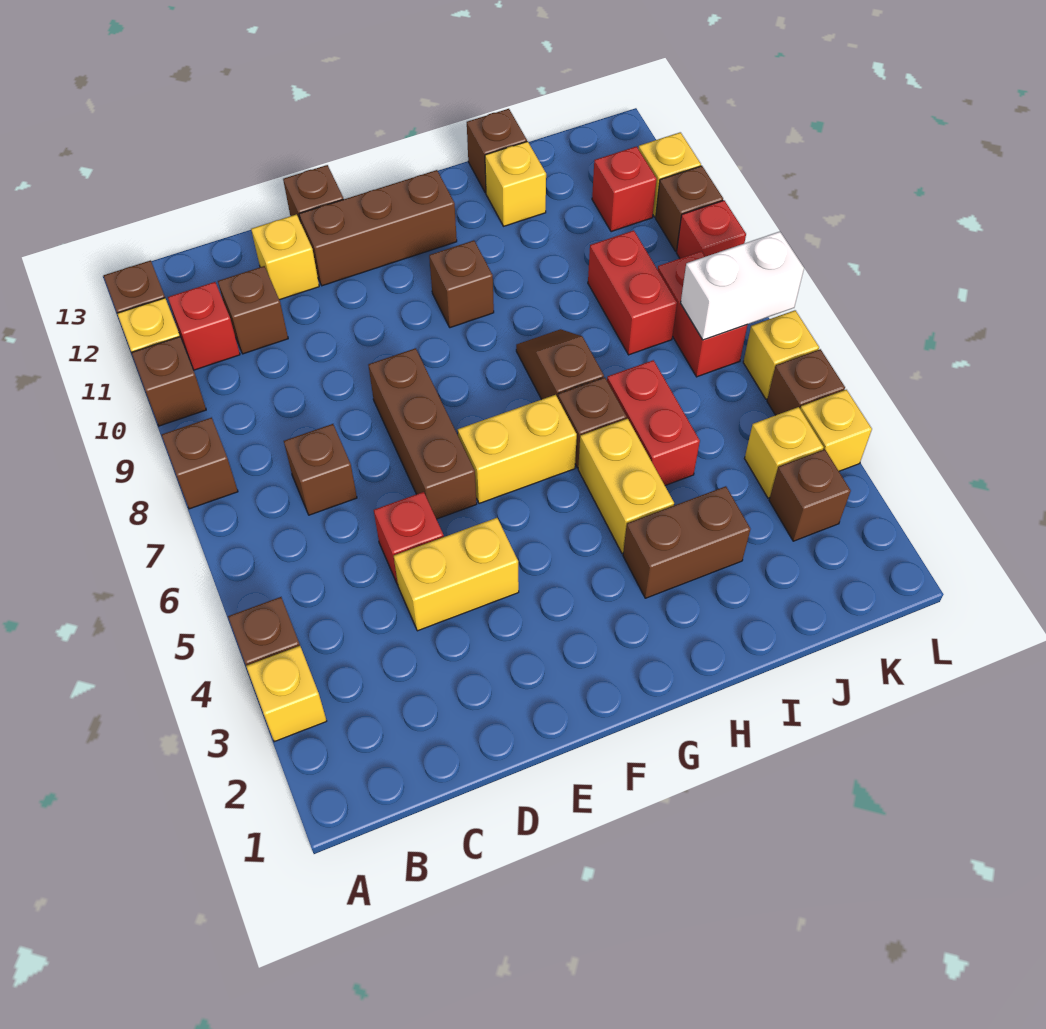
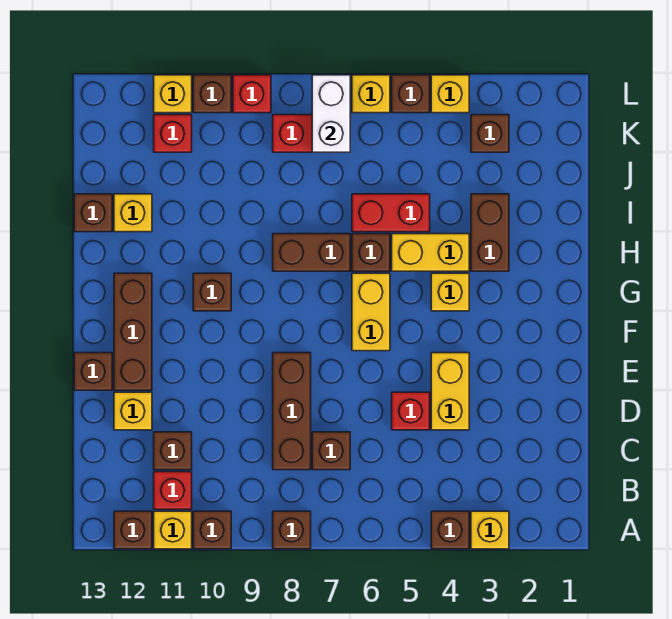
brown brick E6:E8 level 1 -> brown brick C8:E8 level 1
brown slope H7:H8 level 1 top 7 -> brown brick H7:H8 level 1
red brick J8:J9 level 1 -> none
yellow brick K4 level 1 -> yellow brick G4 level 1

